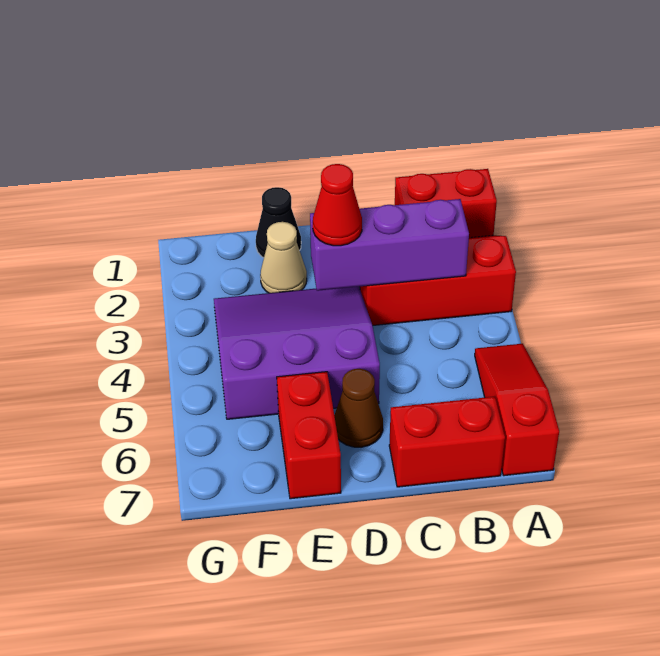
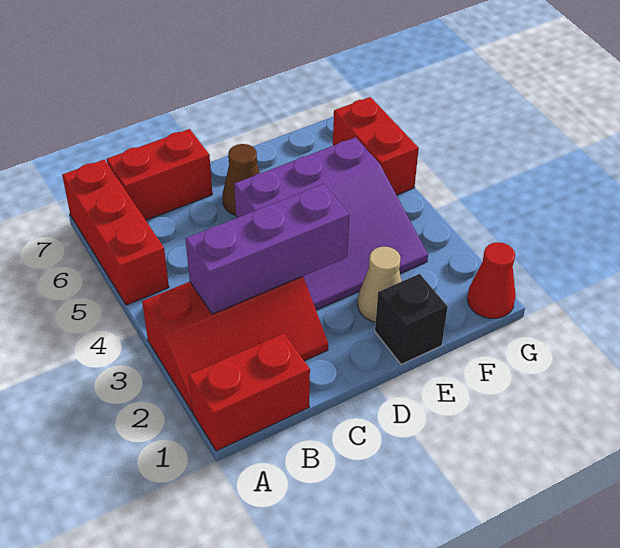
red slope A5:A7 level 1 top 7 -> red brick A5:A7 level 1
red cone D3 level 3 -> red cone G1 level 1
black cone E1 level 1 -> black brick E1 level 1
red brick E6:E7 level 1 -> red brick G5:G6 level 1

